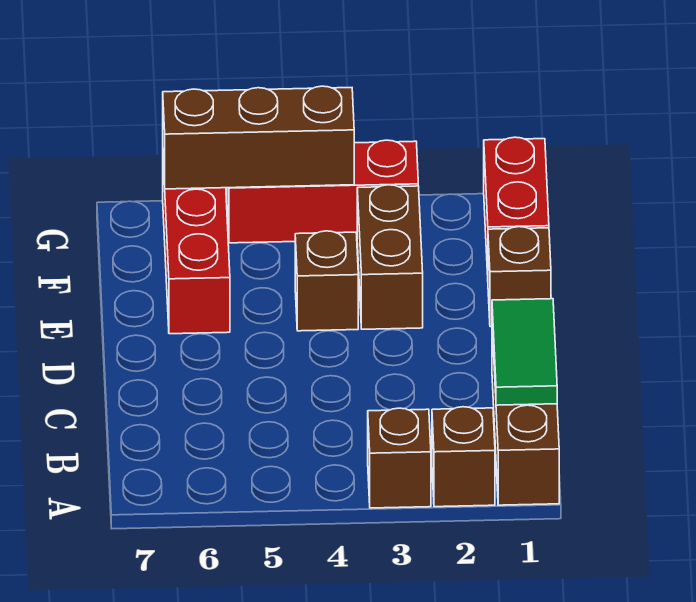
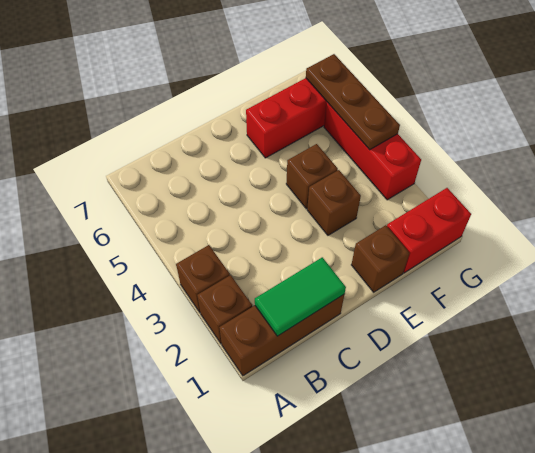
brown brick E3:F3 level 1 -> brown brick E3 level 1
brown brick G4:G6 level 2 -> brown plate G4:G6 level 2

